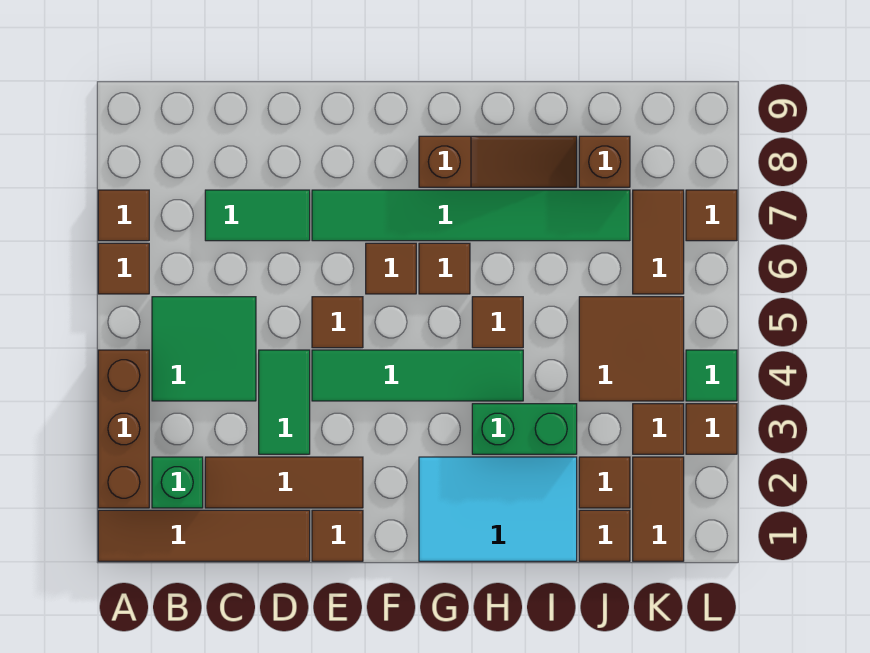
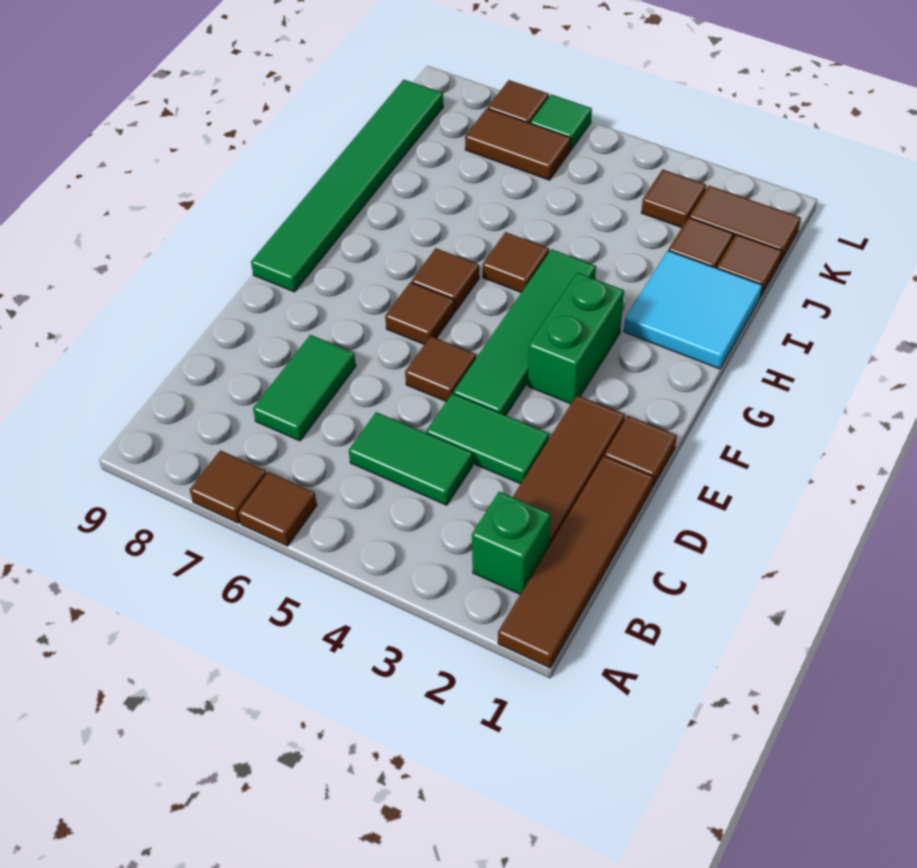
brown brick A2:A4 level 1 -> none
green tile B4:C5 level 1 -> green tile C4:C5 level 1
green tile E7:J7 level 1 -> green tile F9:K9 level 1
cyan tile G1:I2 level 1 -> cyan tile H1:I2 level 1
brown slope G8:I8 level 1 top G -> none
green brick H3:I3 level 1 -> green brick F3:G3 level 1
brown tile J4:K5 level 1 -> none
brown brick J8 level 1 -> none
brown tile L3 level 1 -> none
green tile L4 level 1 -> green tile L6 level 1

